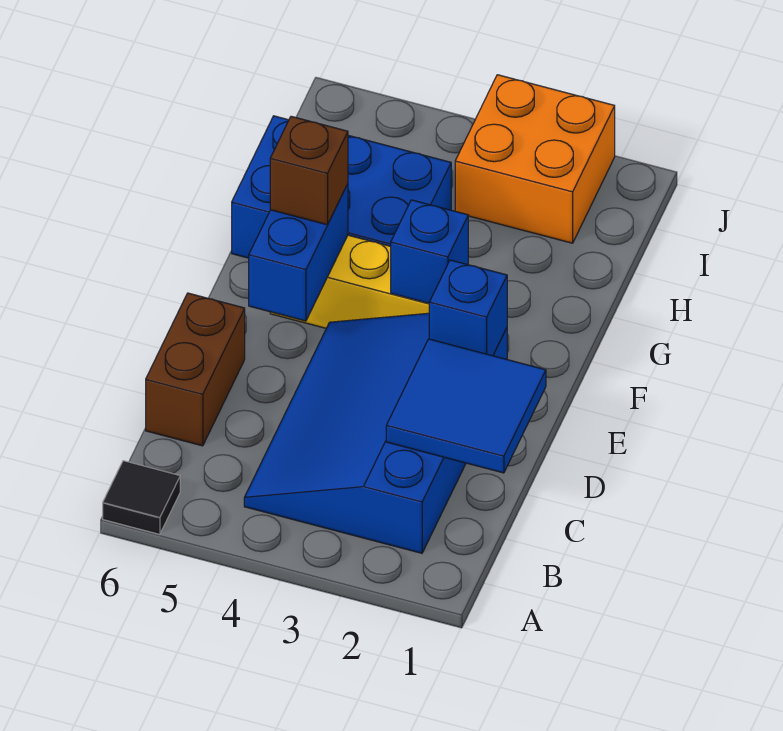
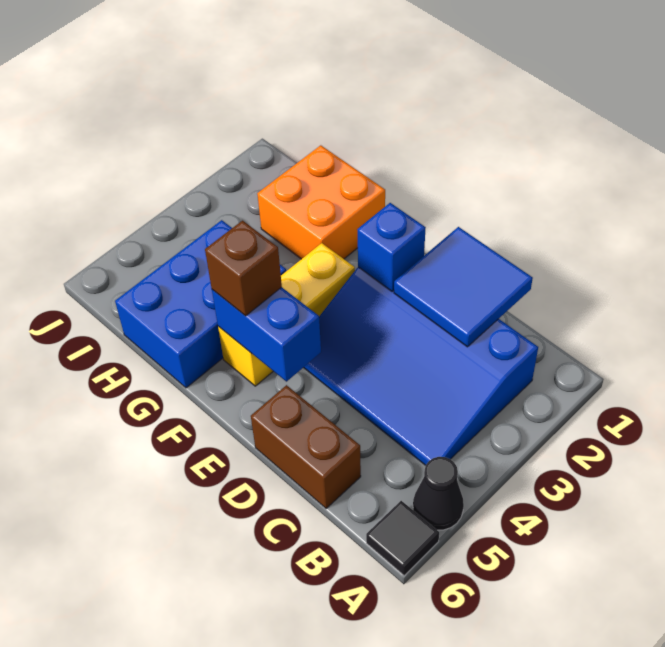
none -> black cone A5 level 1
blue brick F3 level 2 -> none
orange brick I2:J3 level 1 -> orange brick G1:H2 level 1

